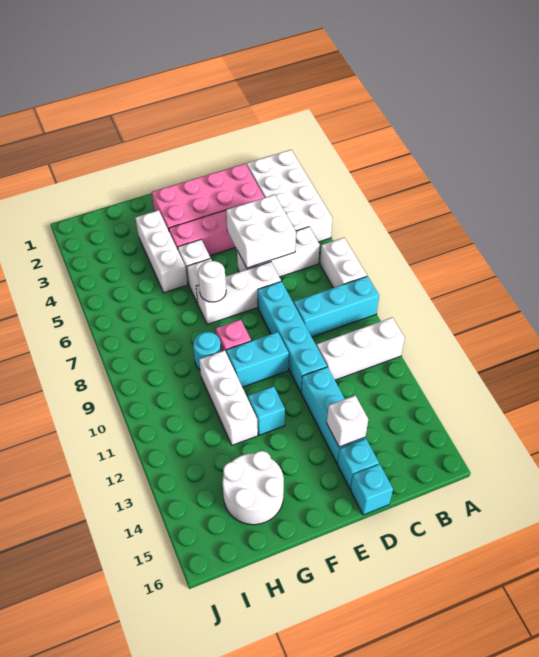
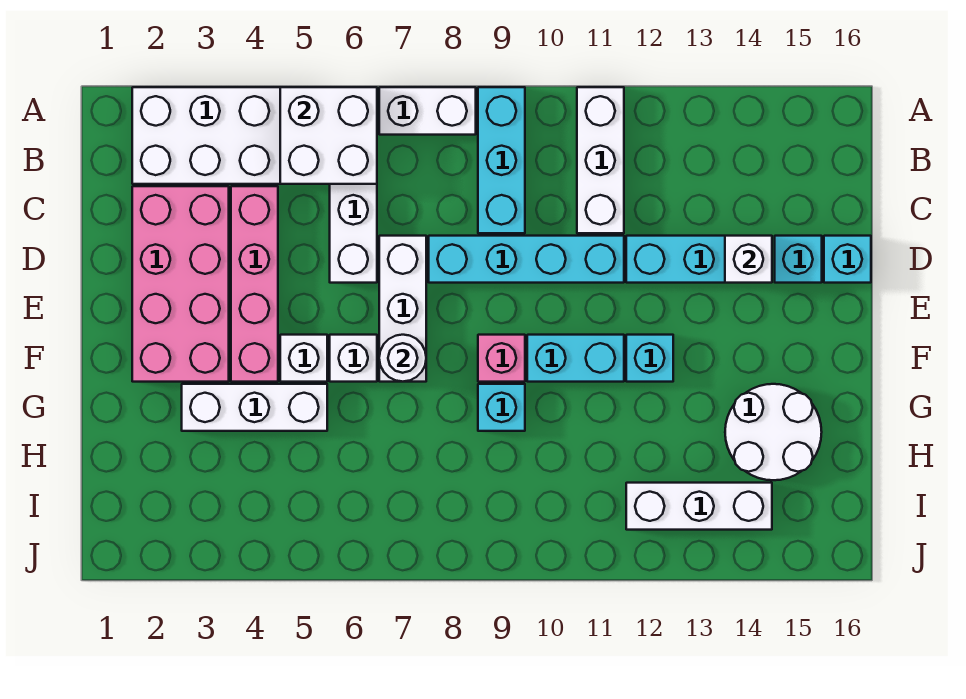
white brick C5:D6 level 2 -> white brick A5:B6 level 2
cyan brick E10:F10 level 1 -> cyan brick F10:F11 level 1
cyan round brick G9 level 1 -> cyan brick G9 level 1
white brick G10:G12 level 1 -> white brick I12:I14 level 1

